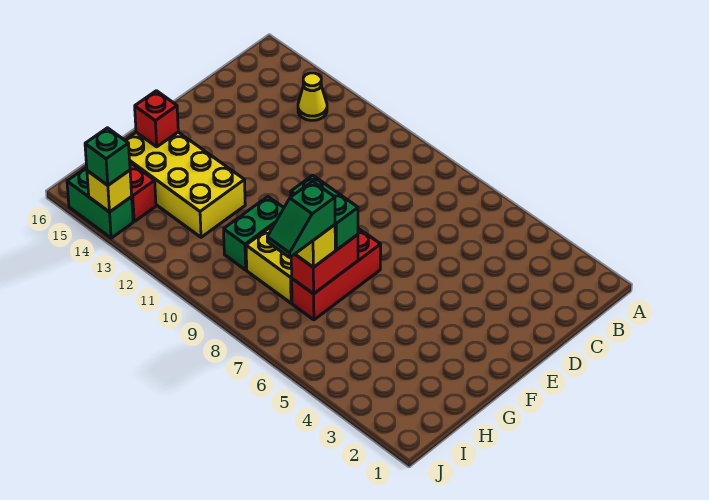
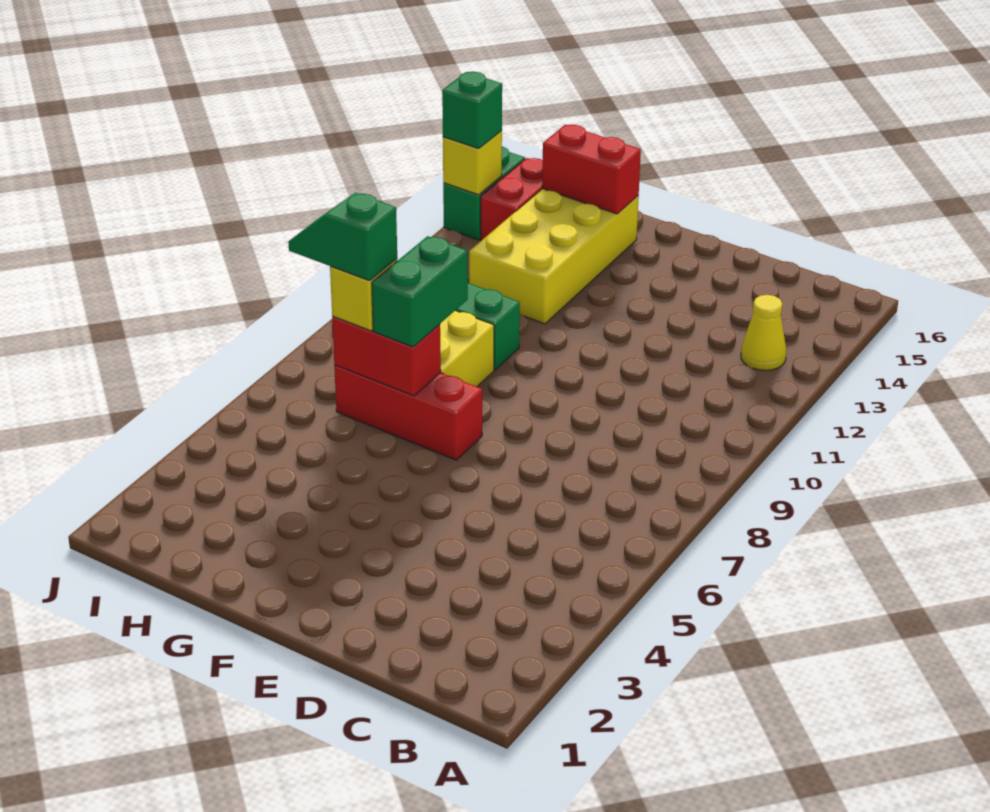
red brick G15 level 2 -> red brick G15:H15 level 2

